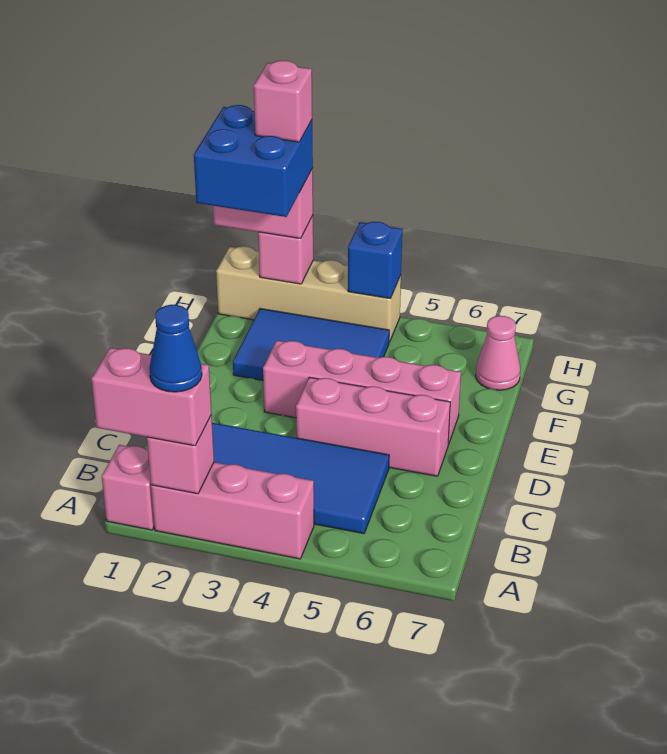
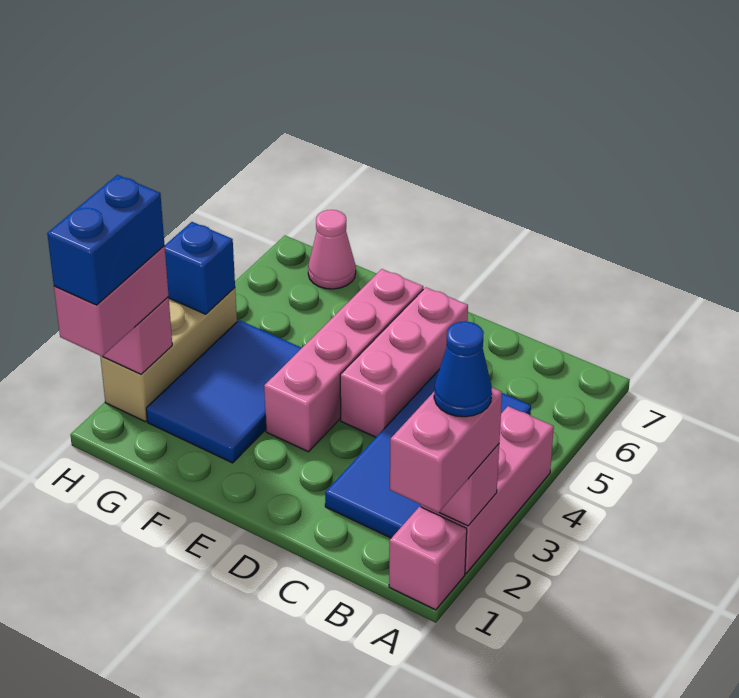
blue brick G1:H2 level 4 -> blue brick H1:H2 level 4
tan brick H1:H4 level 1 -> tan brick H2:H4 level 1
pink brick H2 level 5 -> none

